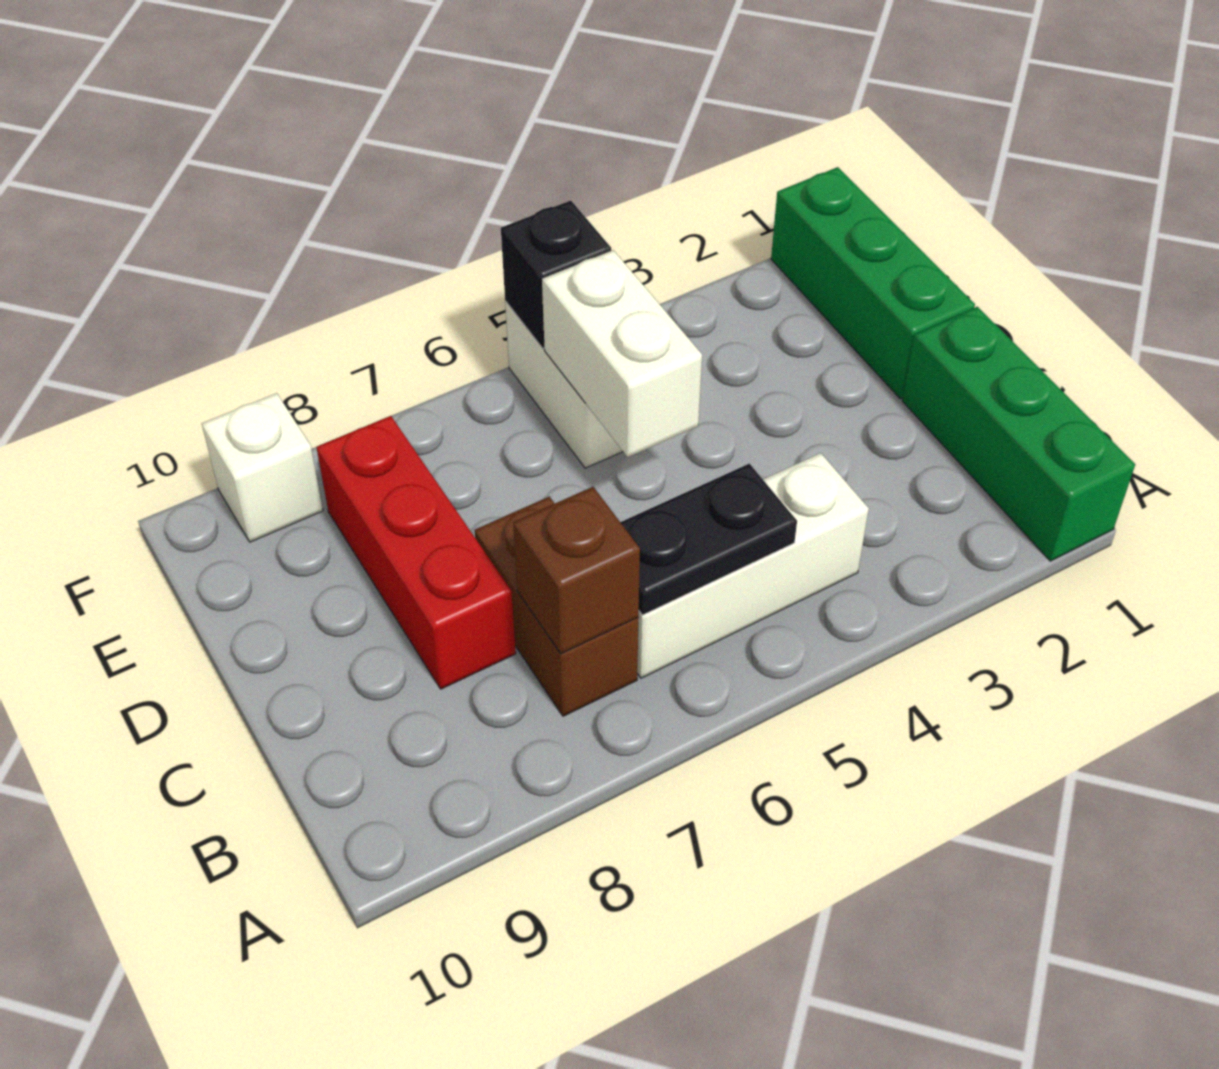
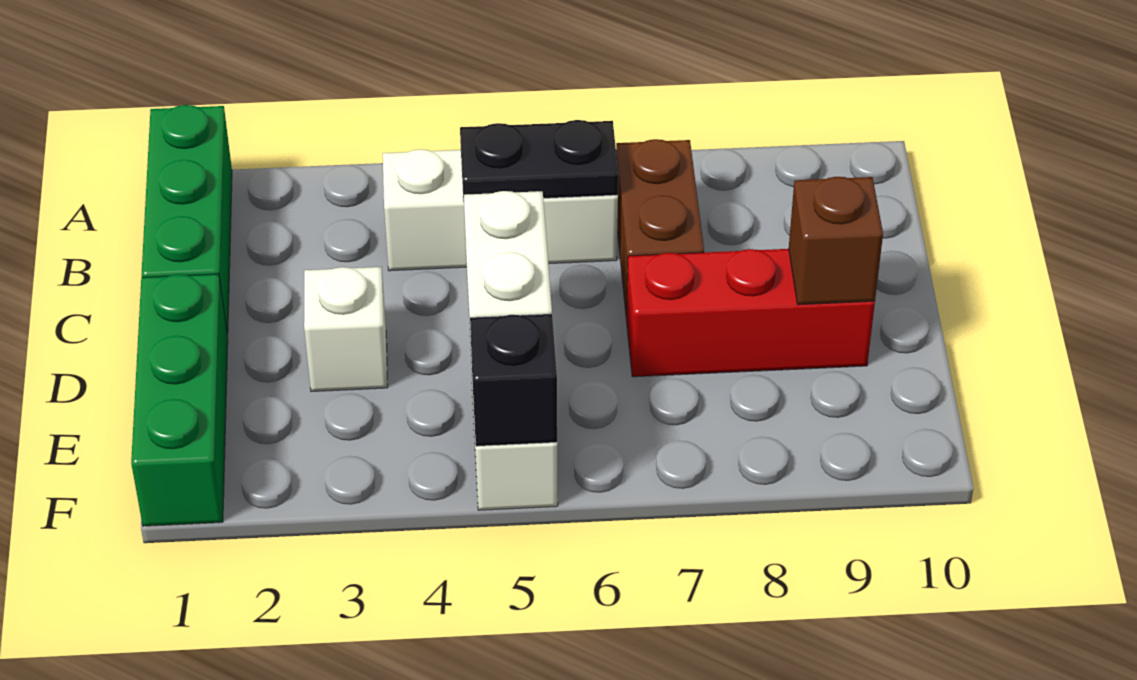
brown brick B7 level 2 -> brown brick D9 level 2
red brick C8:E8 level 1 -> red brick D7:D9 level 1
white brick F9 level 1 -> white brick D3 level 1

